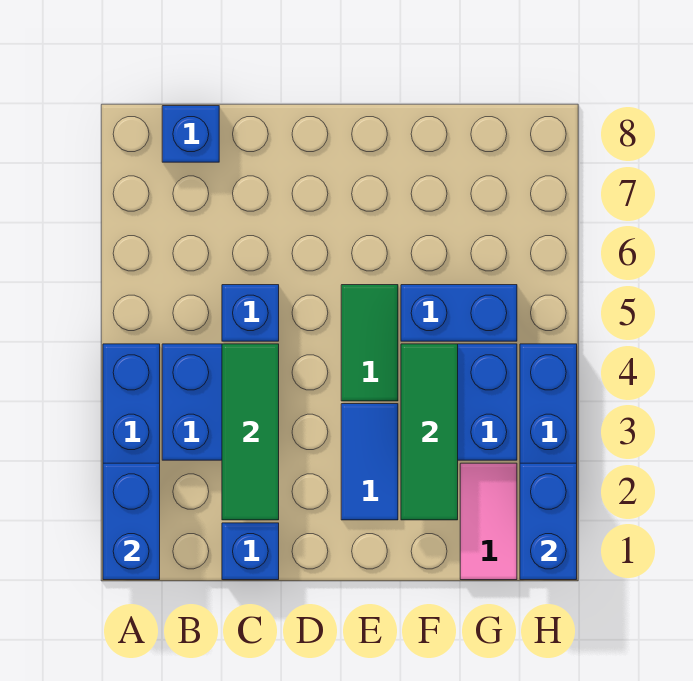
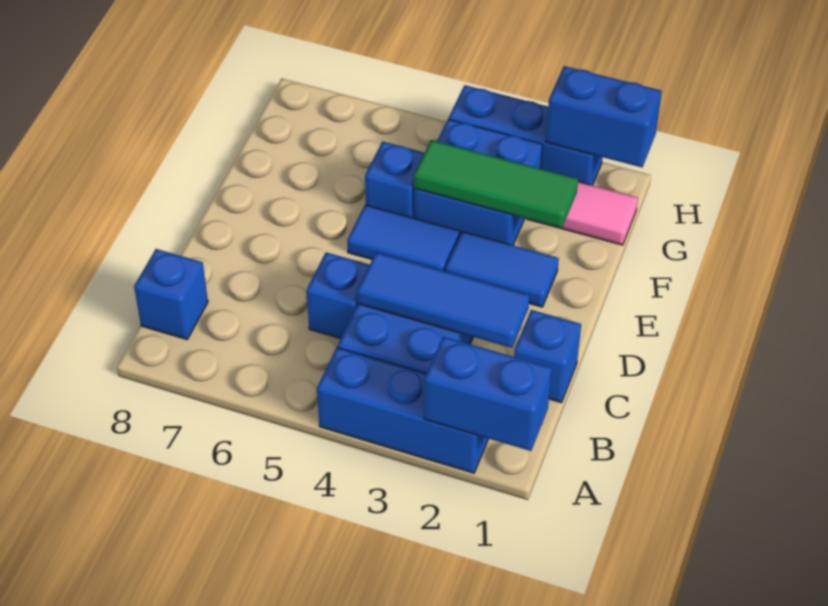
green tile C2:C4 level 2 -> blue tile C2:C4 level 2
green tile E4:E5 level 1 -> blue tile E4:E5 level 1
blue brick F5:G5 level 1 -> blue brick F5 level 1

